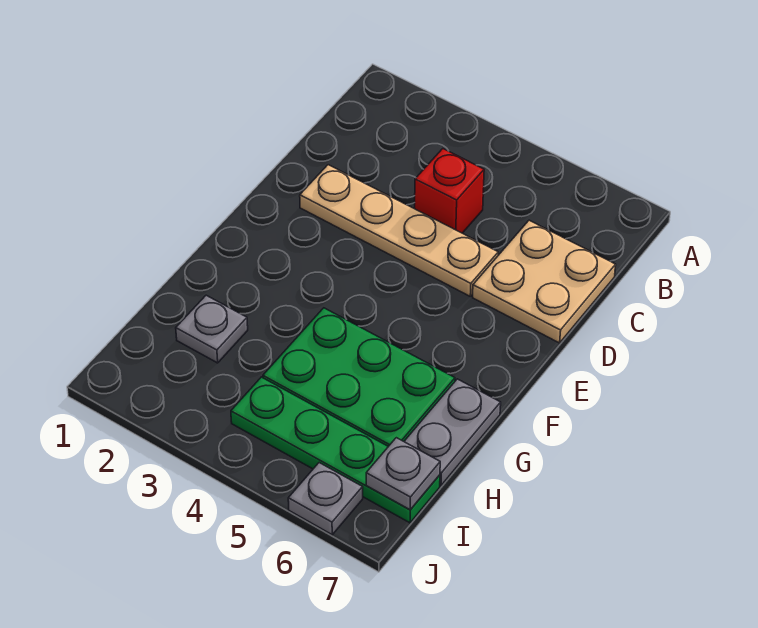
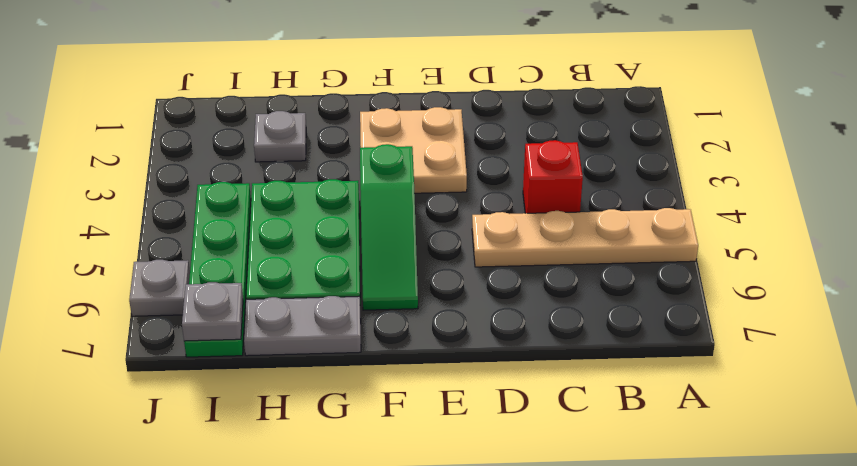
tan plate C6:D7 level 1 -> tan plate E2:F3 level 1
tan plate D2:D5 level 1 -> tan plate A5:D5 level 1
none -> green slope F4:F6 level 1 top 4

